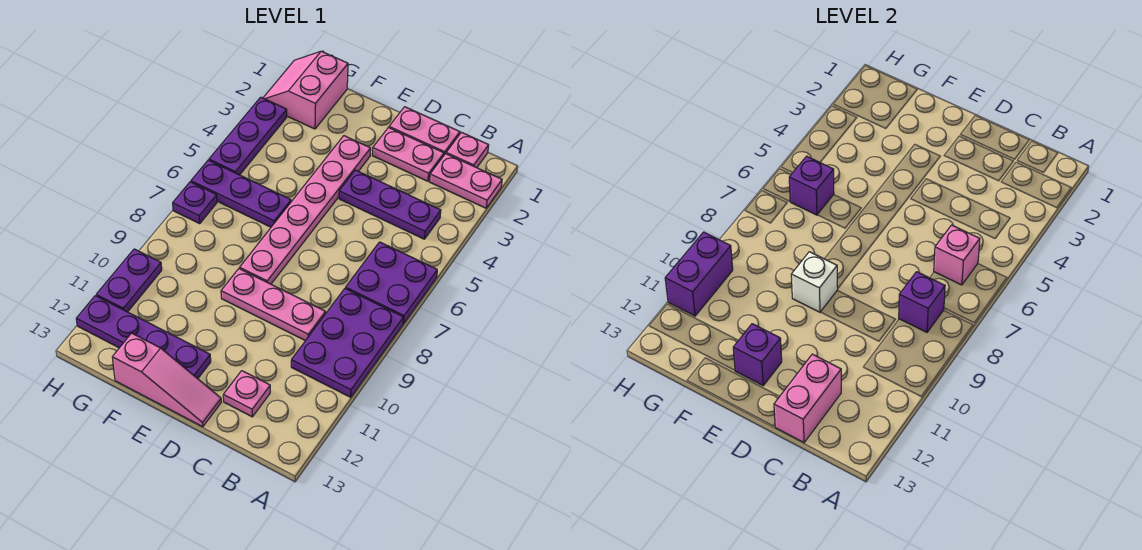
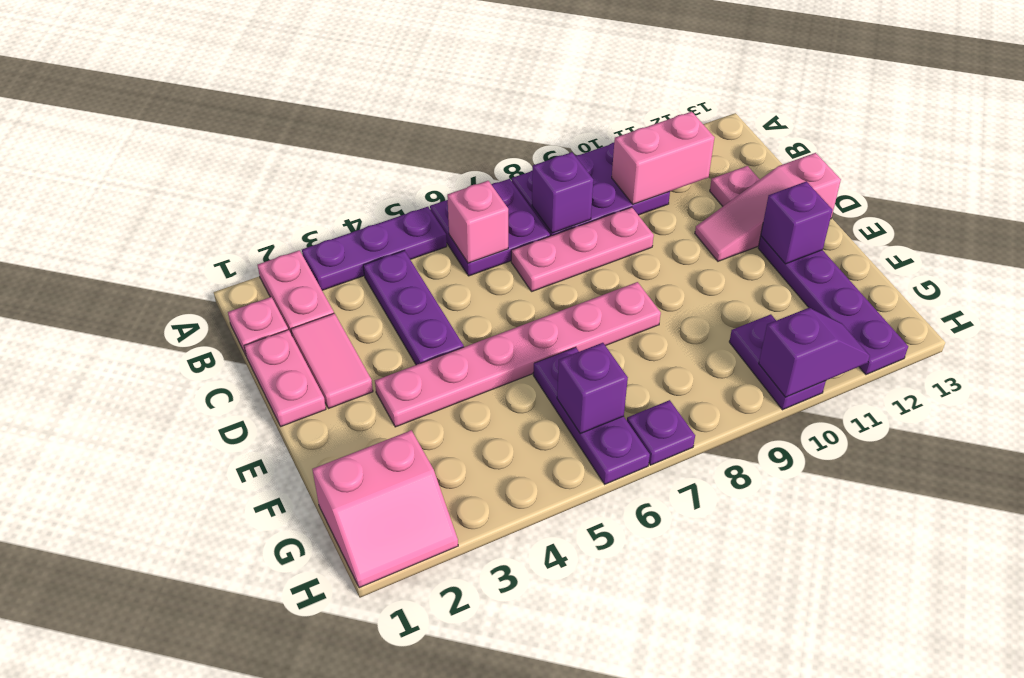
pink plate C2:D2 level 1 -> pink tile C2:D2 level 1
pink plate C9:E9 level 1 -> pink plate C7:C9 level 1
pink brick C12:C13 level 2 -> pink brick B10:B11 level 2
pink slope D13:F13 level 1 top F -> pink slope D11:D13 level 1 top 13
white brick E9 level 2 -> none
purple plate H3:H5 level 1 -> purple plate A3:A5 level 1
purple plate H10:H11 level 1 -> purple plate G10:H10 level 1
purple brick H10:H11 level 2 -> purple slope H10:H11 level 2 top 10

